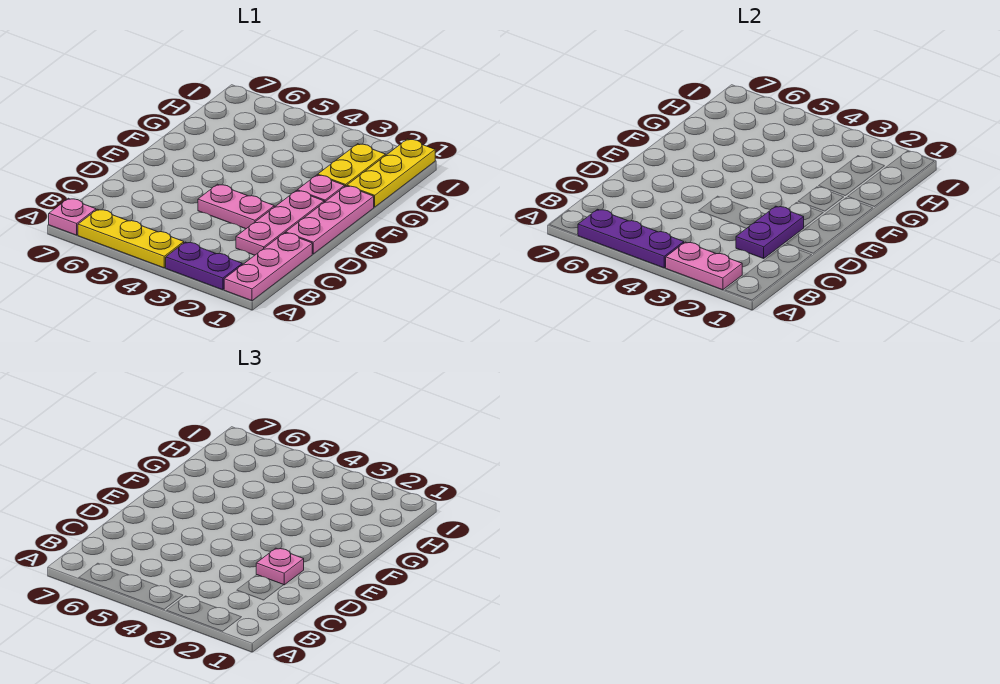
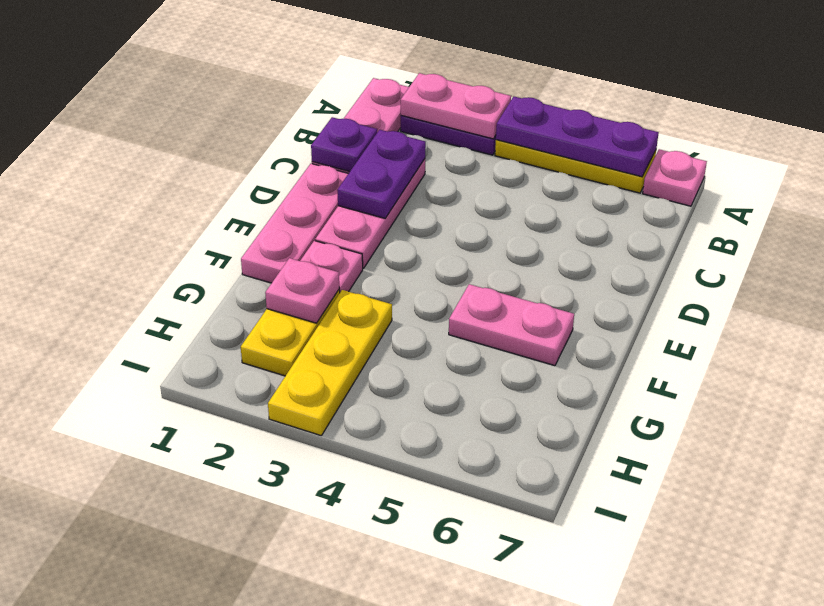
none -> purple plate C1 level 2
pink plate D2 level 3 -> pink plate G2 level 2
pink plate D3:D4 level 1 -> pink plate F5:F6 level 1
yellow plate G1:I1 level 1 -> yellow plate G3:I3 level 1

